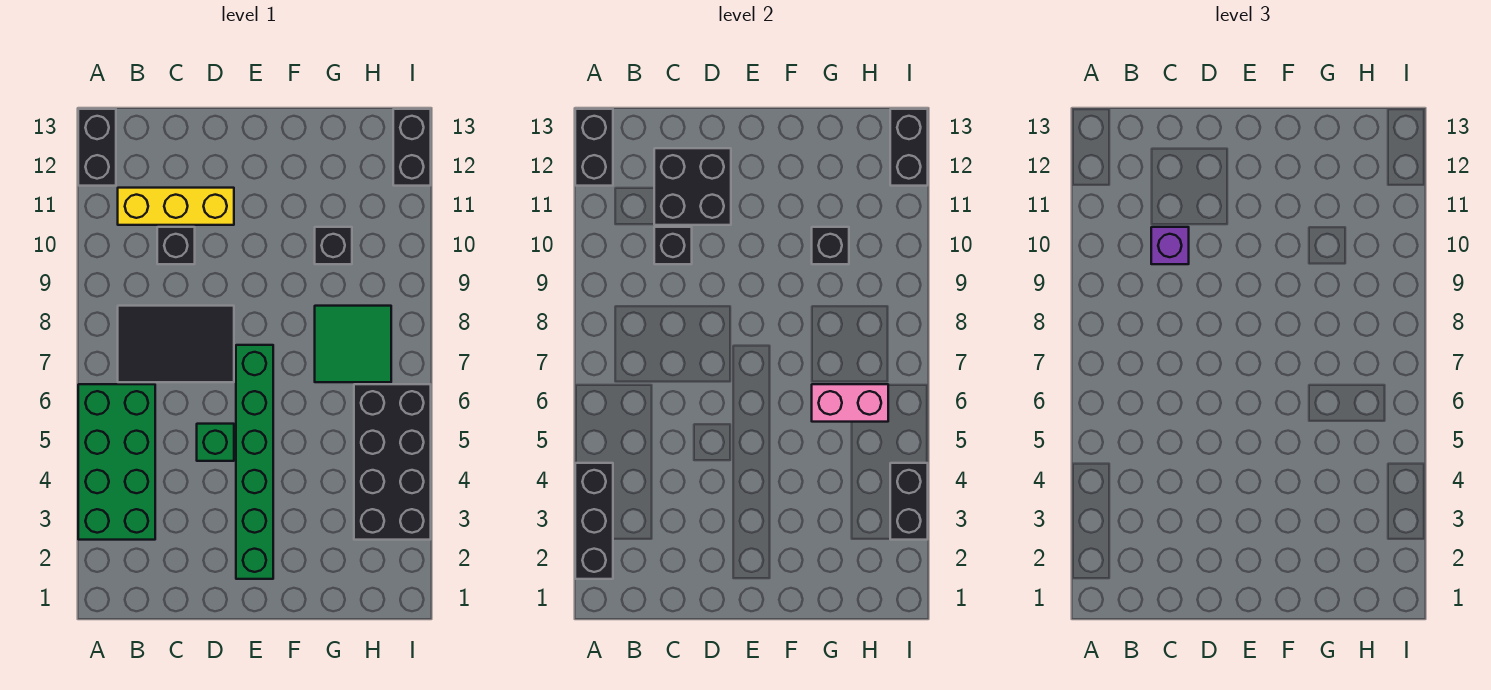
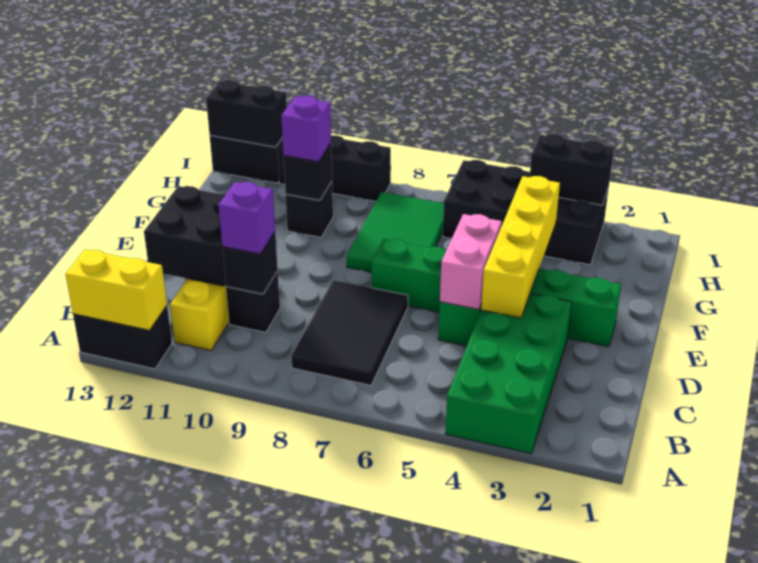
black brick A2:A4 level 2 -> black brick I9:I11 level 1
green brick A3:B6 level 1 -> green brick A3:D4 level 1
black brick A12:A13 level 2 -> yellow brick A12:A13 level 2
none -> yellow brick D4:G4 level 2
pink brick G6:H6 level 2 -> pink brick D5:E5 level 2
green tile G7:H8 level 1 -> green tile F7:H8 level 1
none -> purple brick G10 level 3

